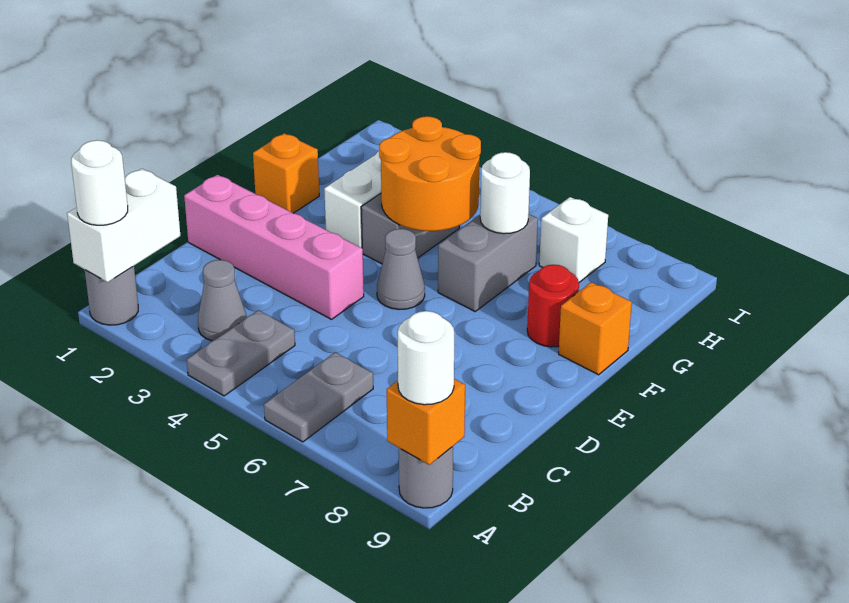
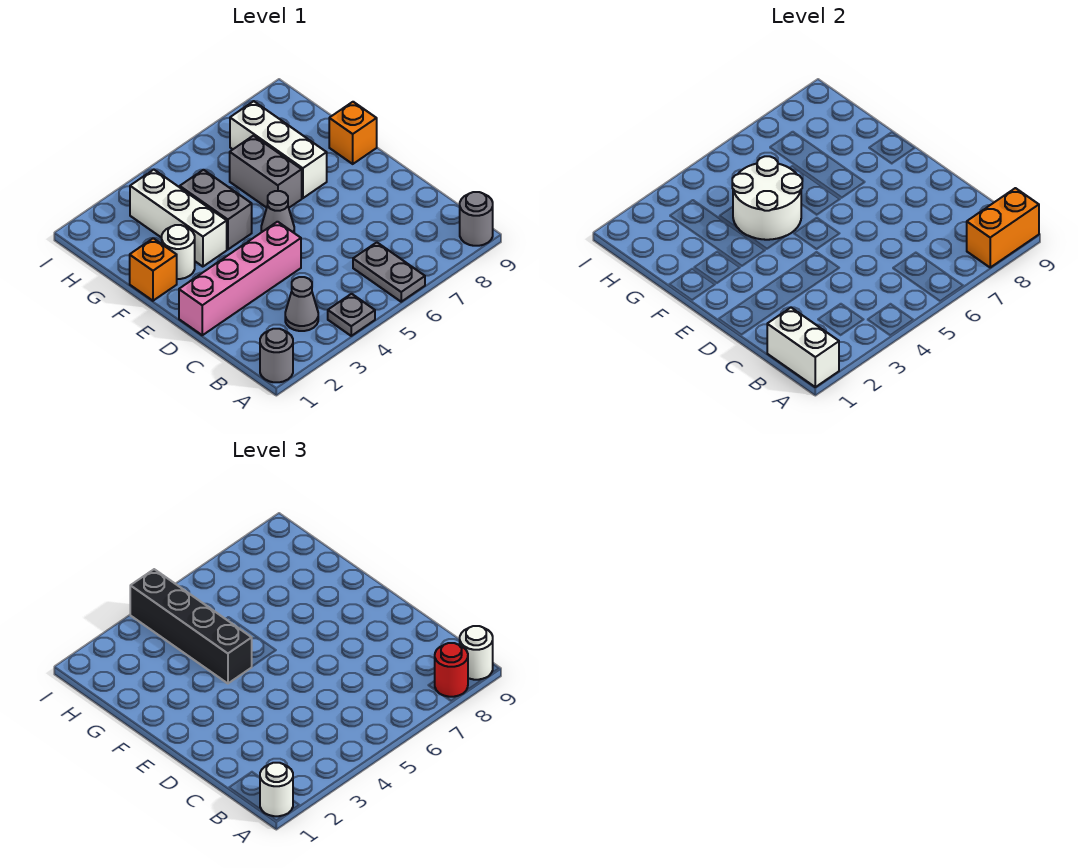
grey plate A4:B4 level 1 -> grey plate A4 level 1
orange brick A9 level 2 -> orange brick A8:A9 level 2
orange round brick F4:G5 level 2 -> white round brick F4:G5 level 2
none -> black brick F4:I4 level 3
red round brick F8 level 1 -> red round brick A8 level 3
white round brick G6 level 2 -> white round brick F2 level 1
white brick H7 level 1 -> white brick F7:H7 level 1

